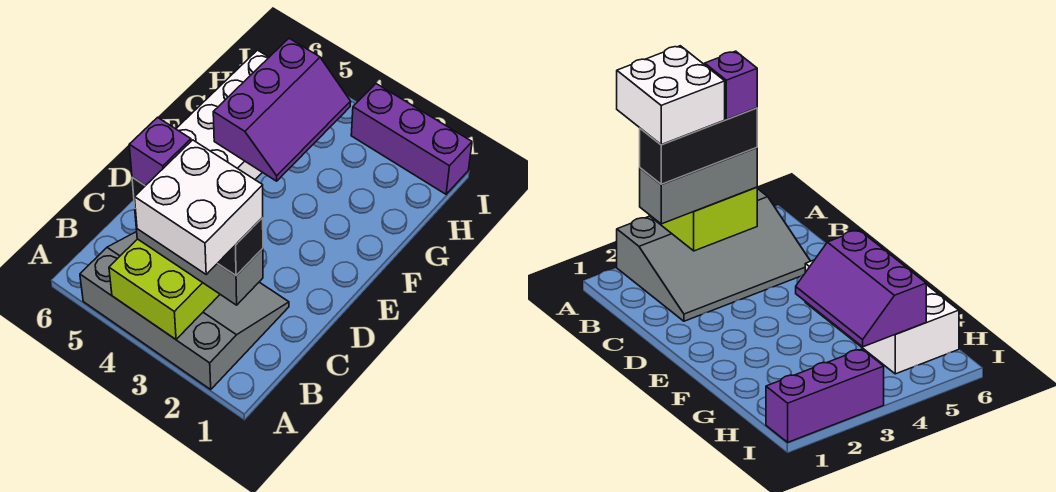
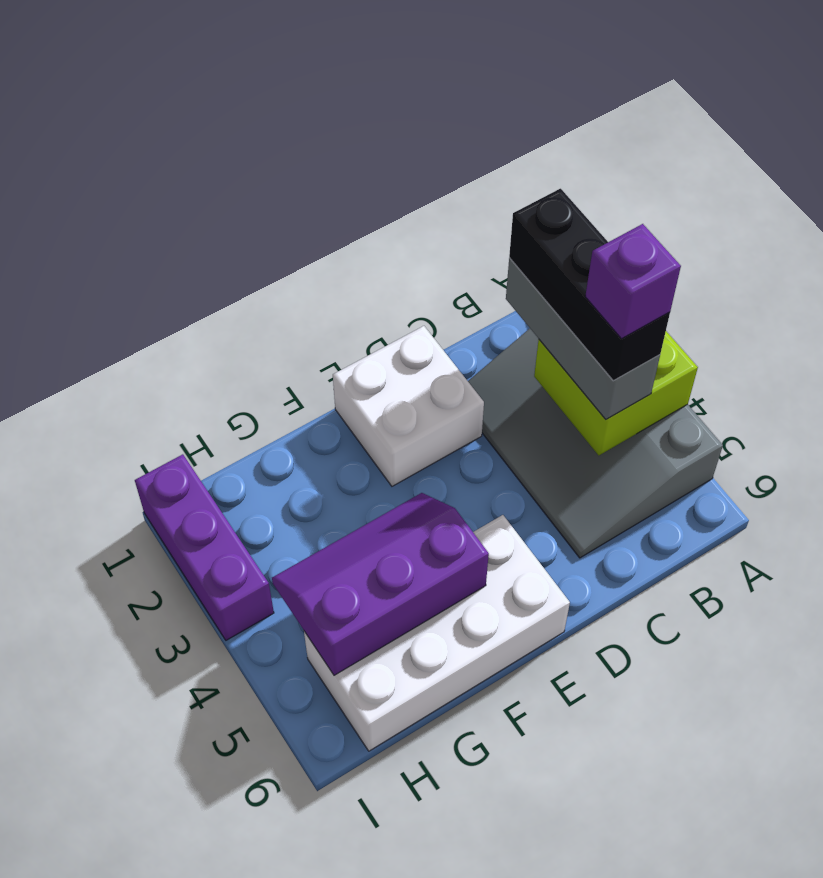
white brick A2:B3 level 5 -> white brick D1:E2 level 1

